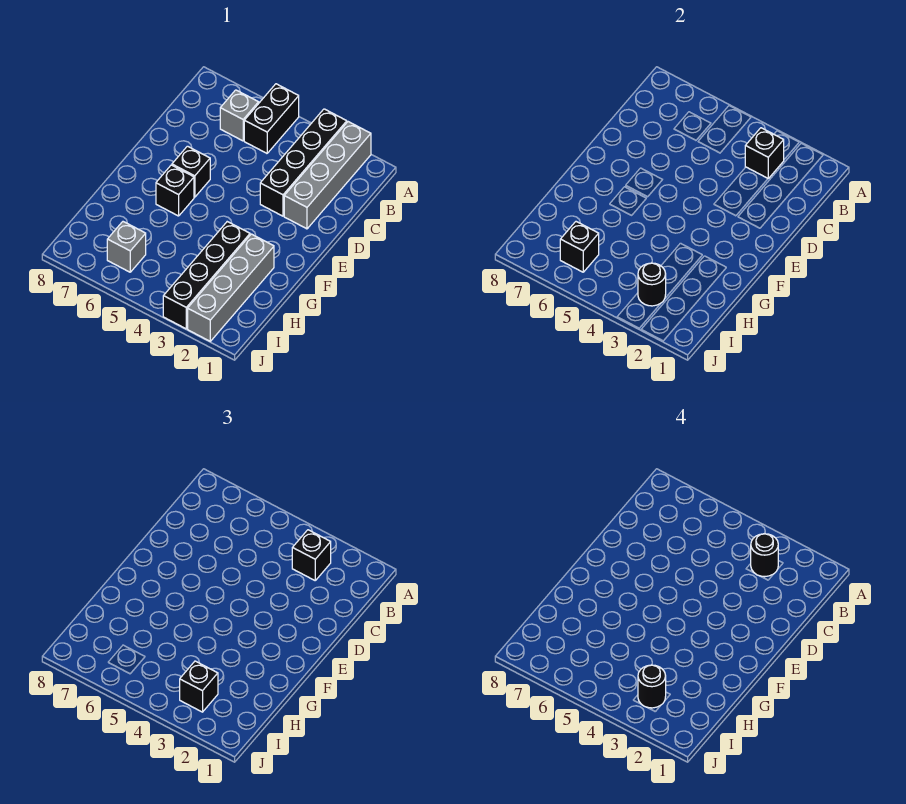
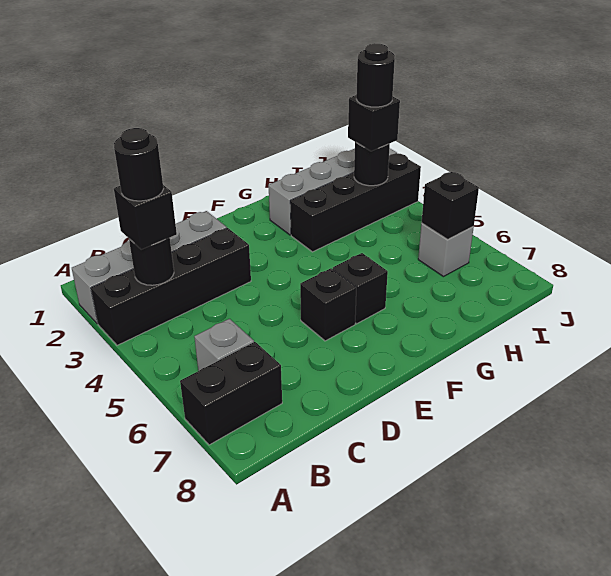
black brick A5:B5 level 1 -> black brick A7:B7 level 1
black brick B3 level 2 -> black round brick B3 level 2

